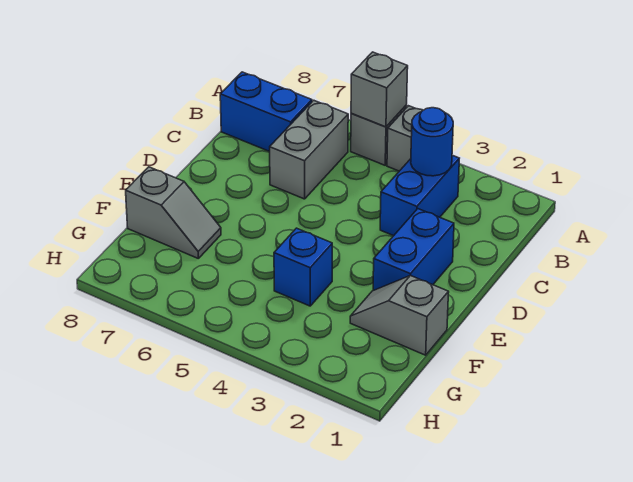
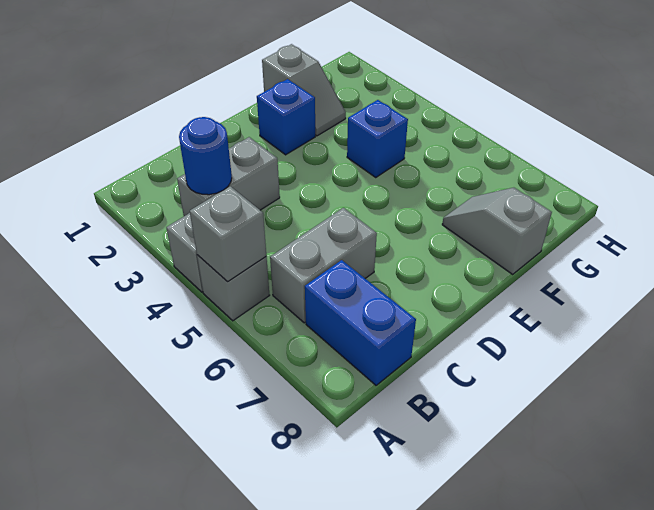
blue brick B3:C3 level 1 -> grey brick B3:C3 level 1
blue brick D2:E2 level 1 -> blue brick E2 level 1

